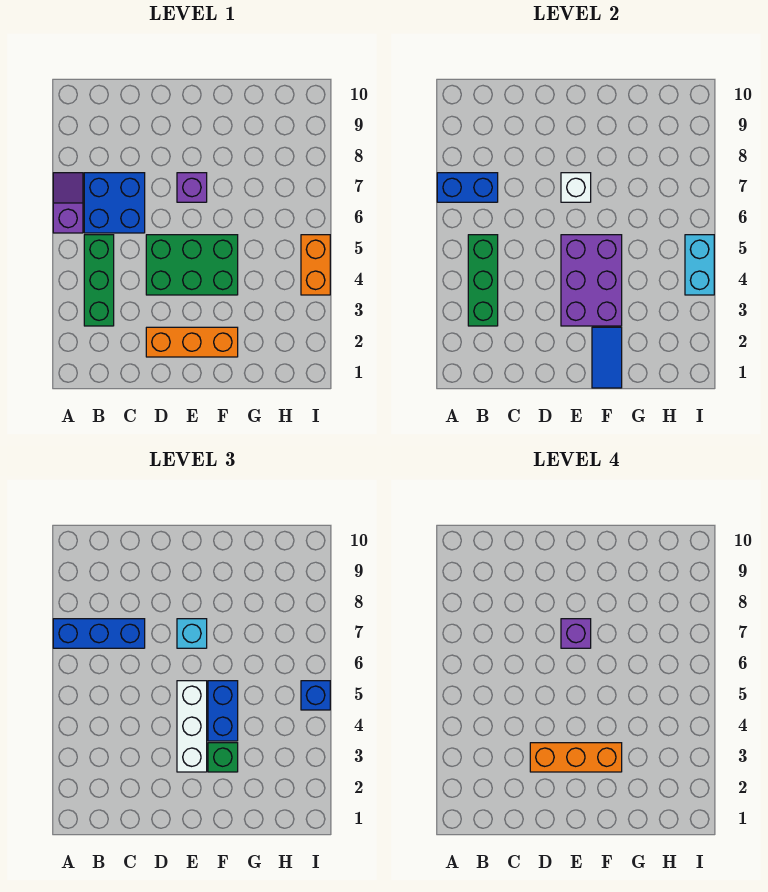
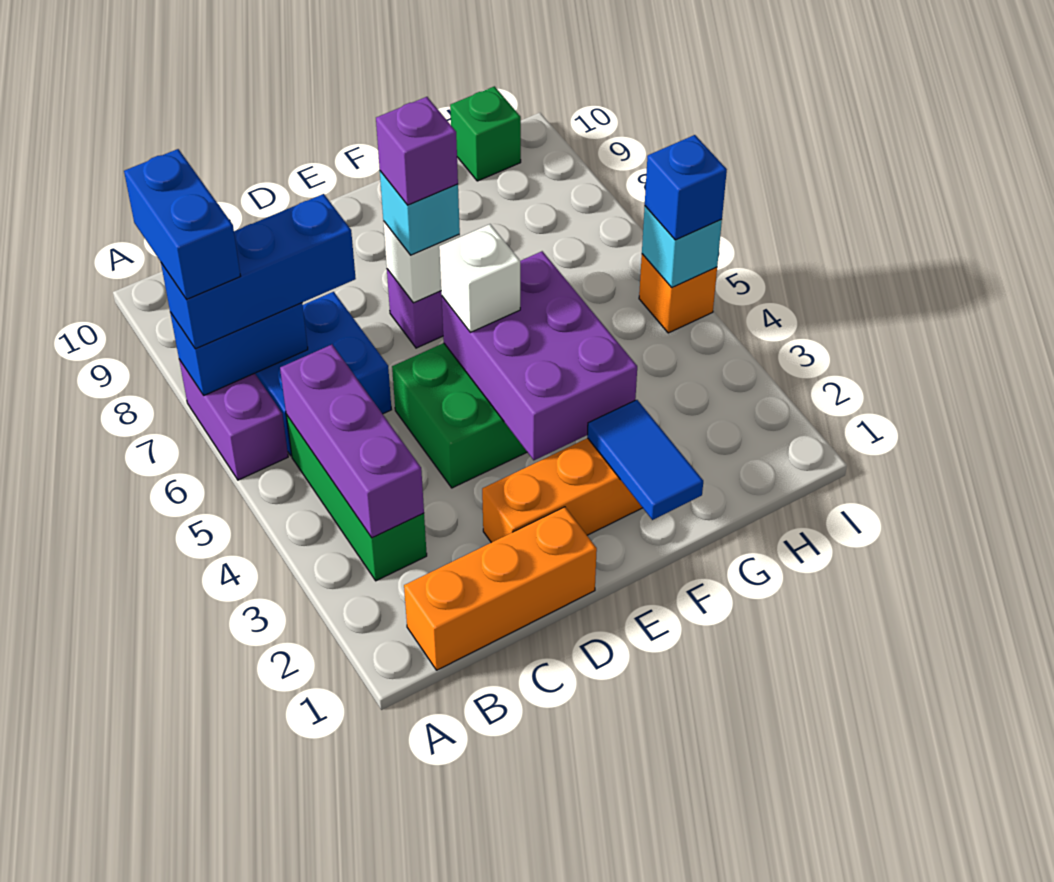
purple slope A6:A7 level 1 top 6 -> purple brick A6:A7 level 1
green brick B3:B5 level 2 -> purple brick B3:B5 level 2
orange brick D3:F3 level 4 -> orange brick B1:D1 level 1
white brick E3:E5 level 3 -> white brick E5 level 3
green brick F3 level 3 -> green brick H10 level 1
blue brick F4:F5 level 3 -> blue brick A7:A8 level 4
orange brick I4:I5 level 1 -> orange brick I5 level 1
cyan brick I4:I5 level 2 -> cyan brick I5 level 2

